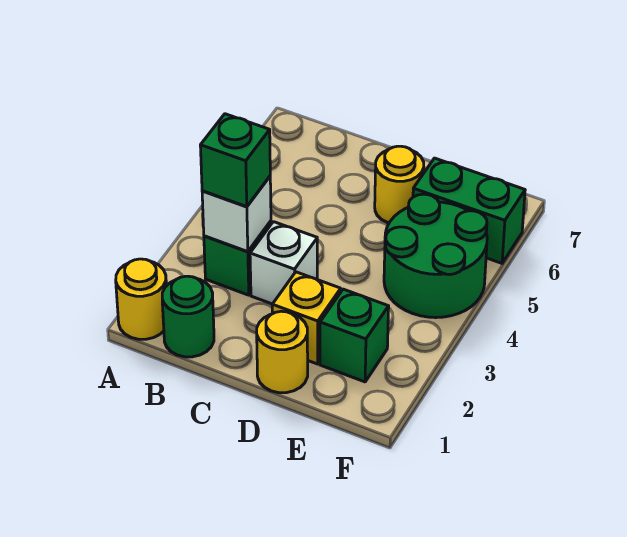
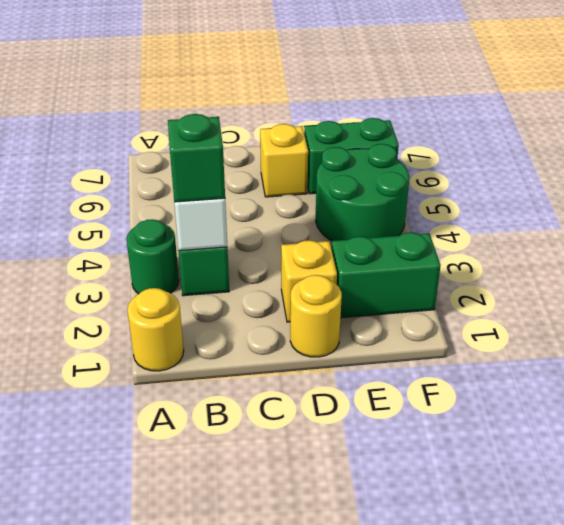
green round brick B1 level 1 -> green round brick A3 level 1
white brick C3 level 1 -> none
yellow round brick D6 level 1 -> yellow brick D6 level 1
green brick E2 level 1 -> green brick E2:F2 level 1

